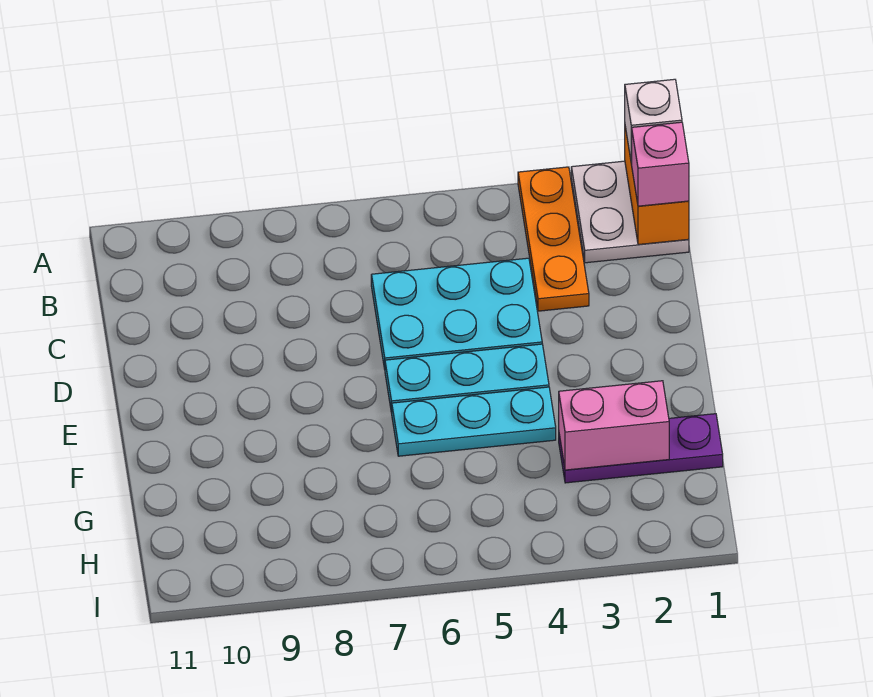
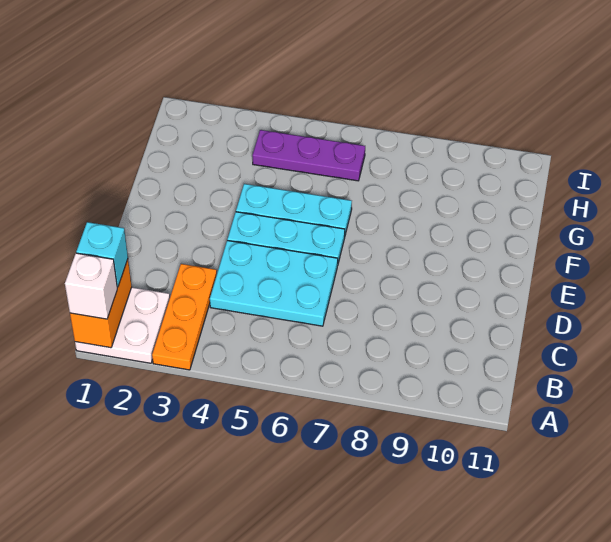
pink brick B1 level 3 -> cyan brick B1 level 3
purple plate G1:G3 level 1 -> purple plate H4:H6 level 1
pink brick G2:G3 level 2 -> none

